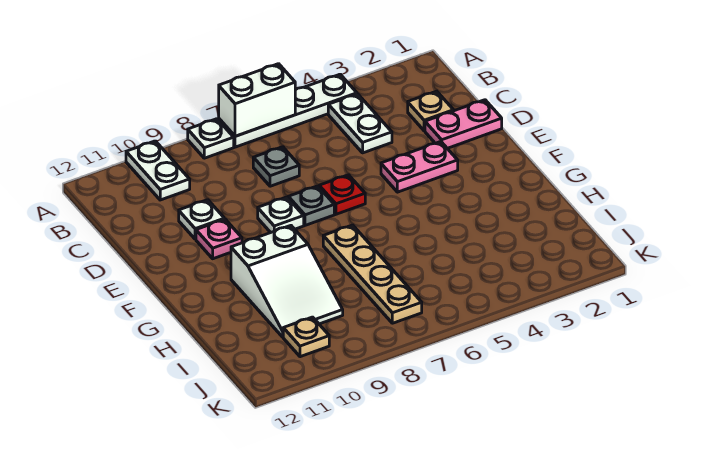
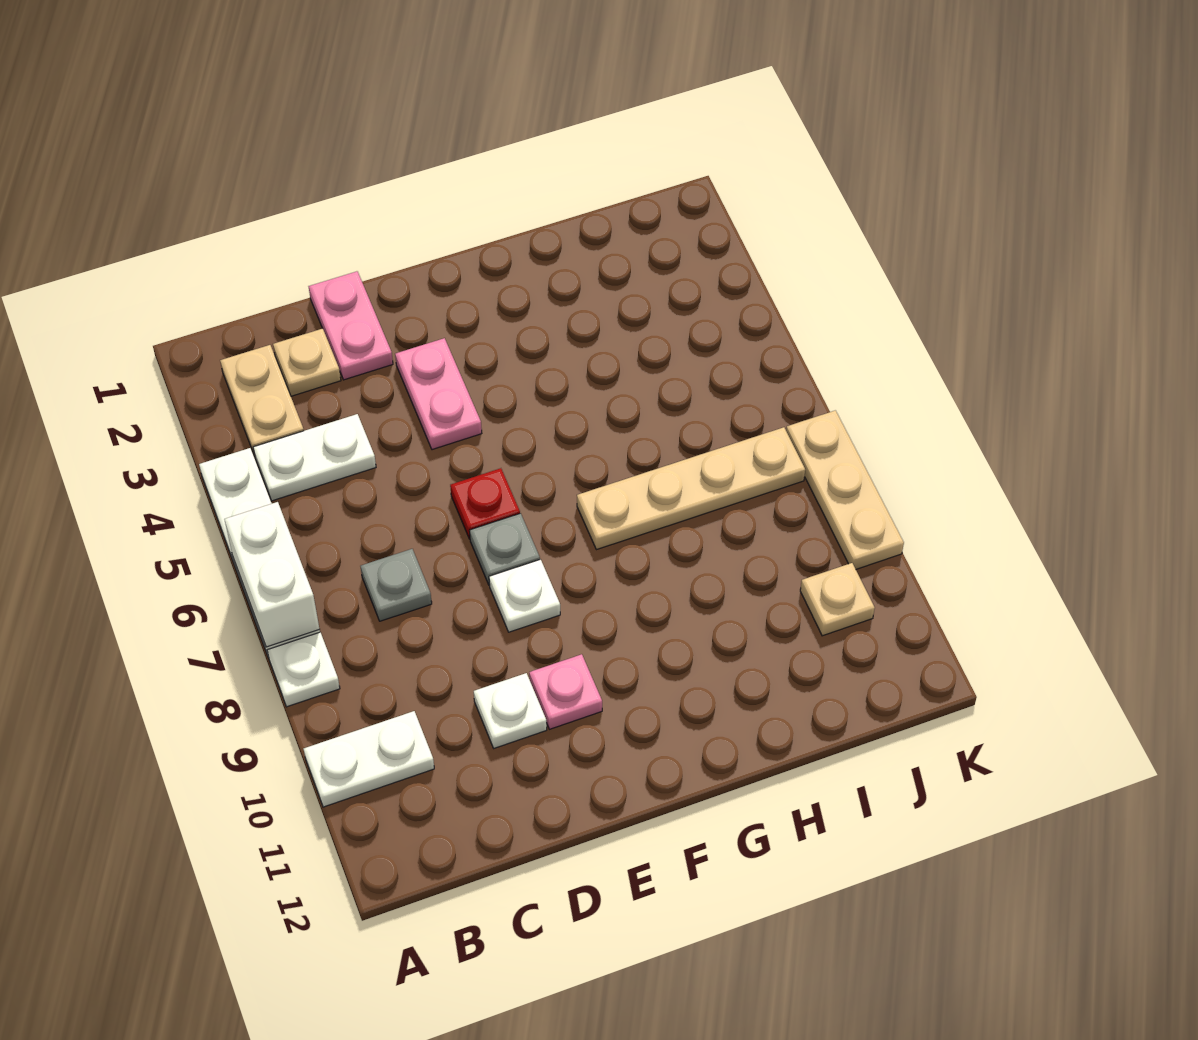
none -> tan plate B2:B3 level 1
white slope G9:I10 level 1 top G -> none
none -> tan plate K7:K9 level 1

